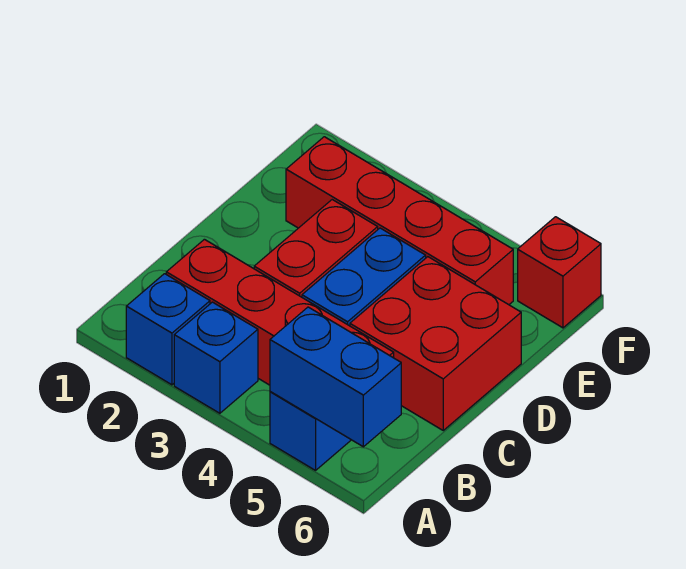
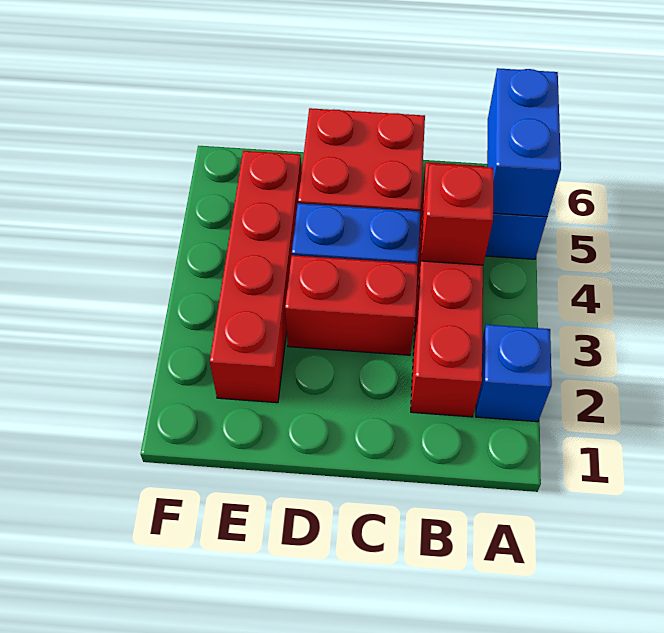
blue brick A3 level 1 -> none
red brick F6 level 1 -> red brick B4 level 2

